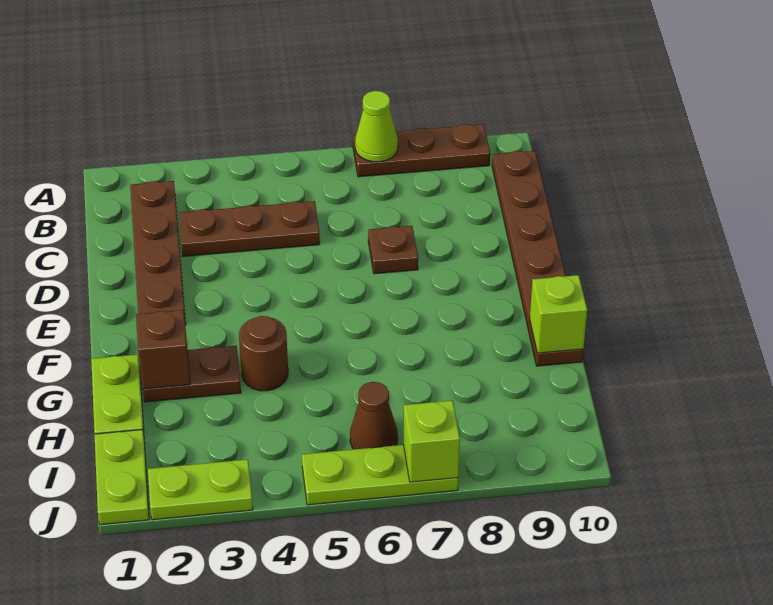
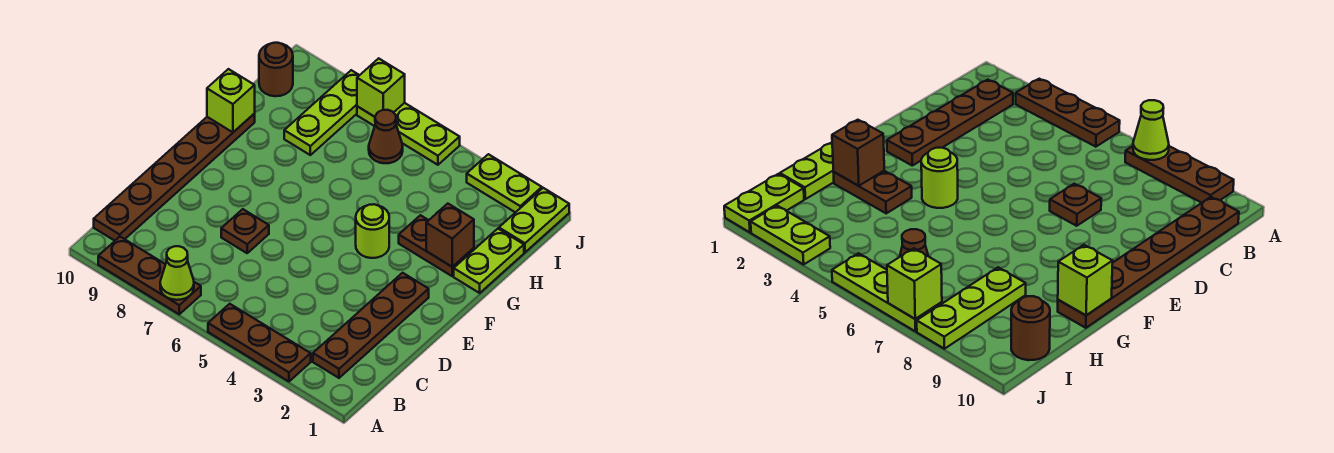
brown plate C3:C5 level 1 -> brown plate A3:A5 level 1
none -> lime round brick F4 level 1
brown round brick G4 level 1 -> brown round brick I10 level 1
none -> lime plate H8:J8 level 1

